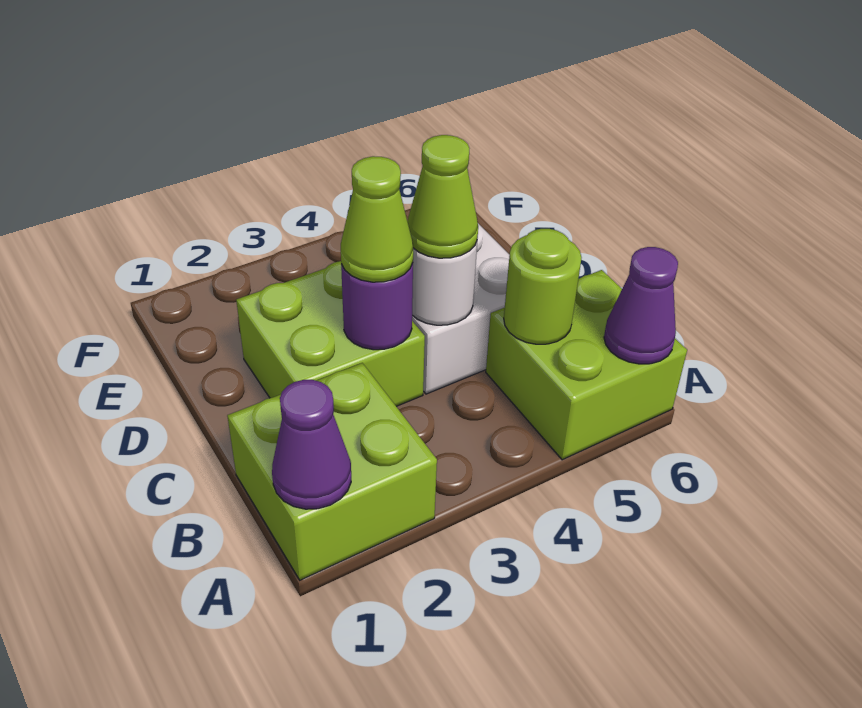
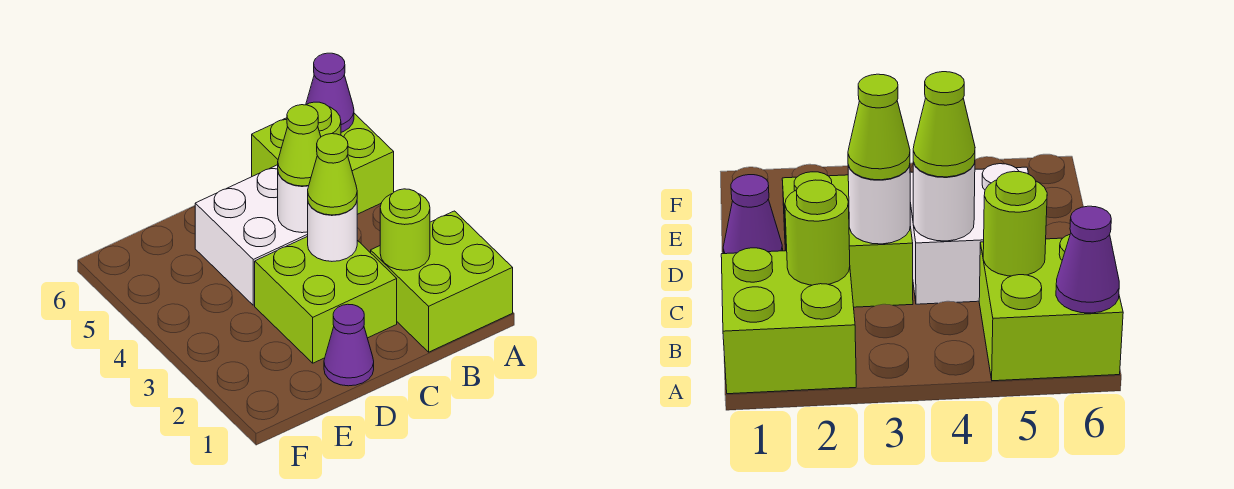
purple cone A1 level 2 -> purple cone D1 level 1
none -> lime round brick B2 level 2
purple round brick C3 level 2 -> white round brick C3 level 2

